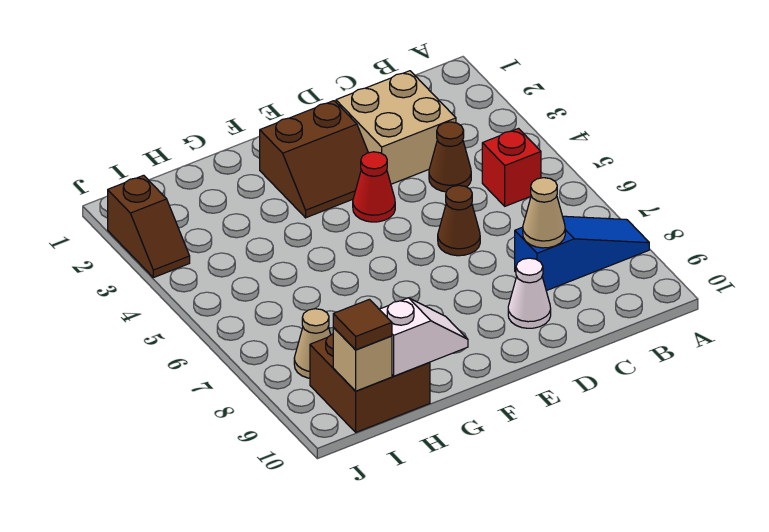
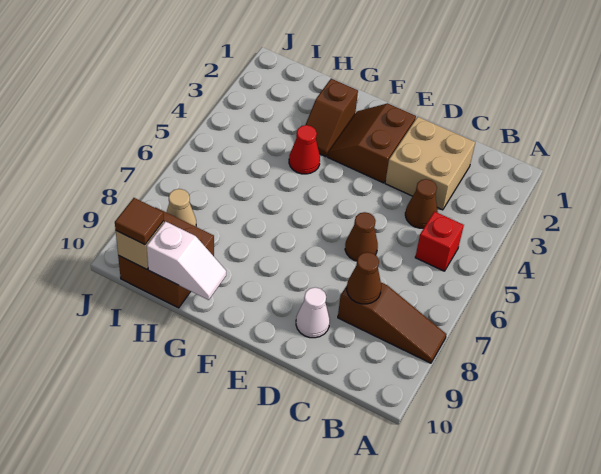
blue slope A8:C8 level 1 top C -> brown slope A8:C8 level 1 top C
tan cone C8 level 2 -> brown cone C8 level 2
brown slope E2:F3 level 1 top 2 -> brown slope E2:F3 level 1 top E
red cone E4 level 1 -> red cone G4 level 1
brown slope J2:J3 level 1 top 2 -> brown slope G2:G3 level 1 top 2

